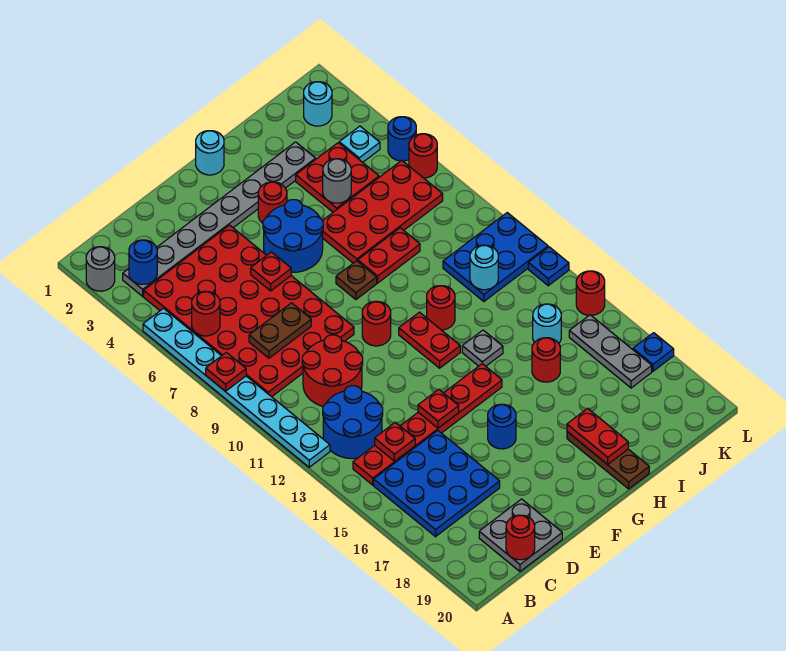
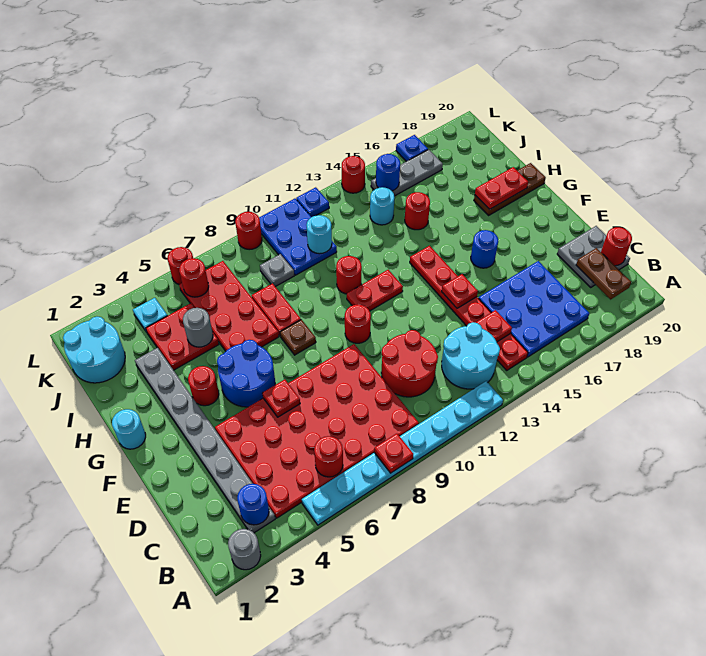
blue round brick B12:C13 level 1 -> cyan round brick B12:C13 level 1
brown plate C8:D8 level 2 -> brown plate B19:C19 level 2
grey plate H13 level 1 -> grey plate J9 level 1
cyan round brick K2 level 1 -> cyan round brick J1:K2 level 1
none -> red round brick K6 level 2
blue round brick L5 level 1 -> blue round brick K15 level 2
none -> red round brick L9 level 1

